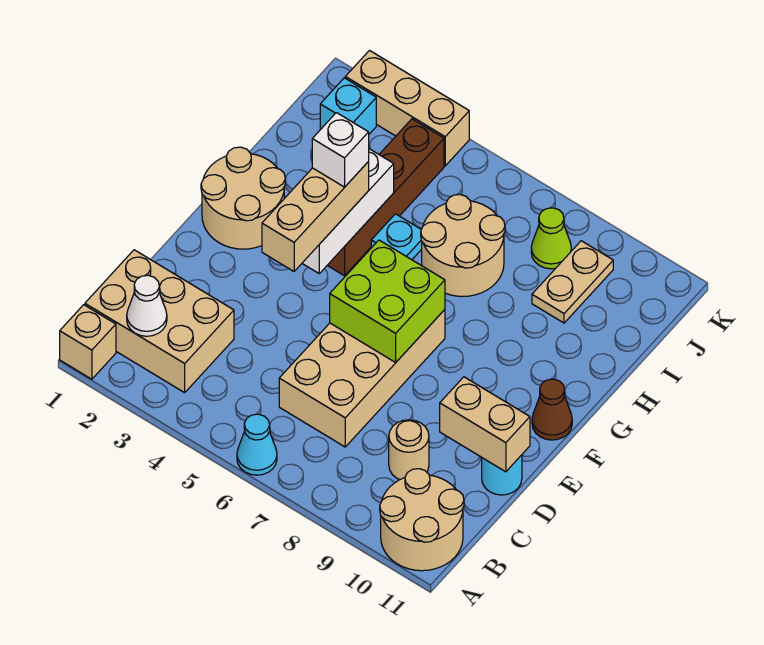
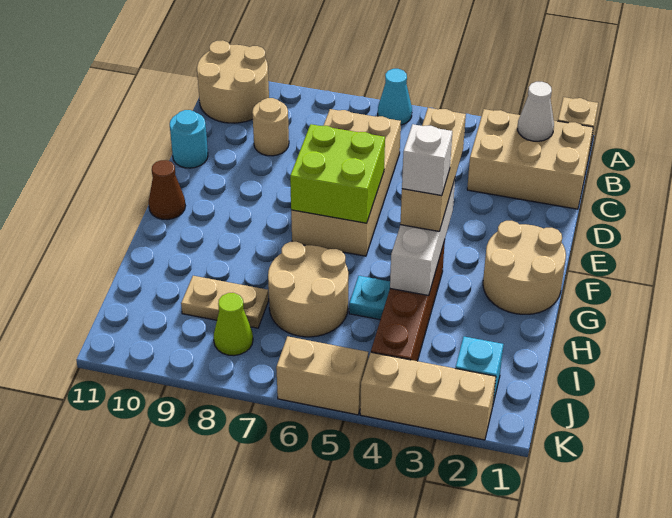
tan brick D10:D11 level 2 -> tan brick K5:K6 level 1
tan plate I9:J9 level 1 -> tan plate I8:I9 level 1

